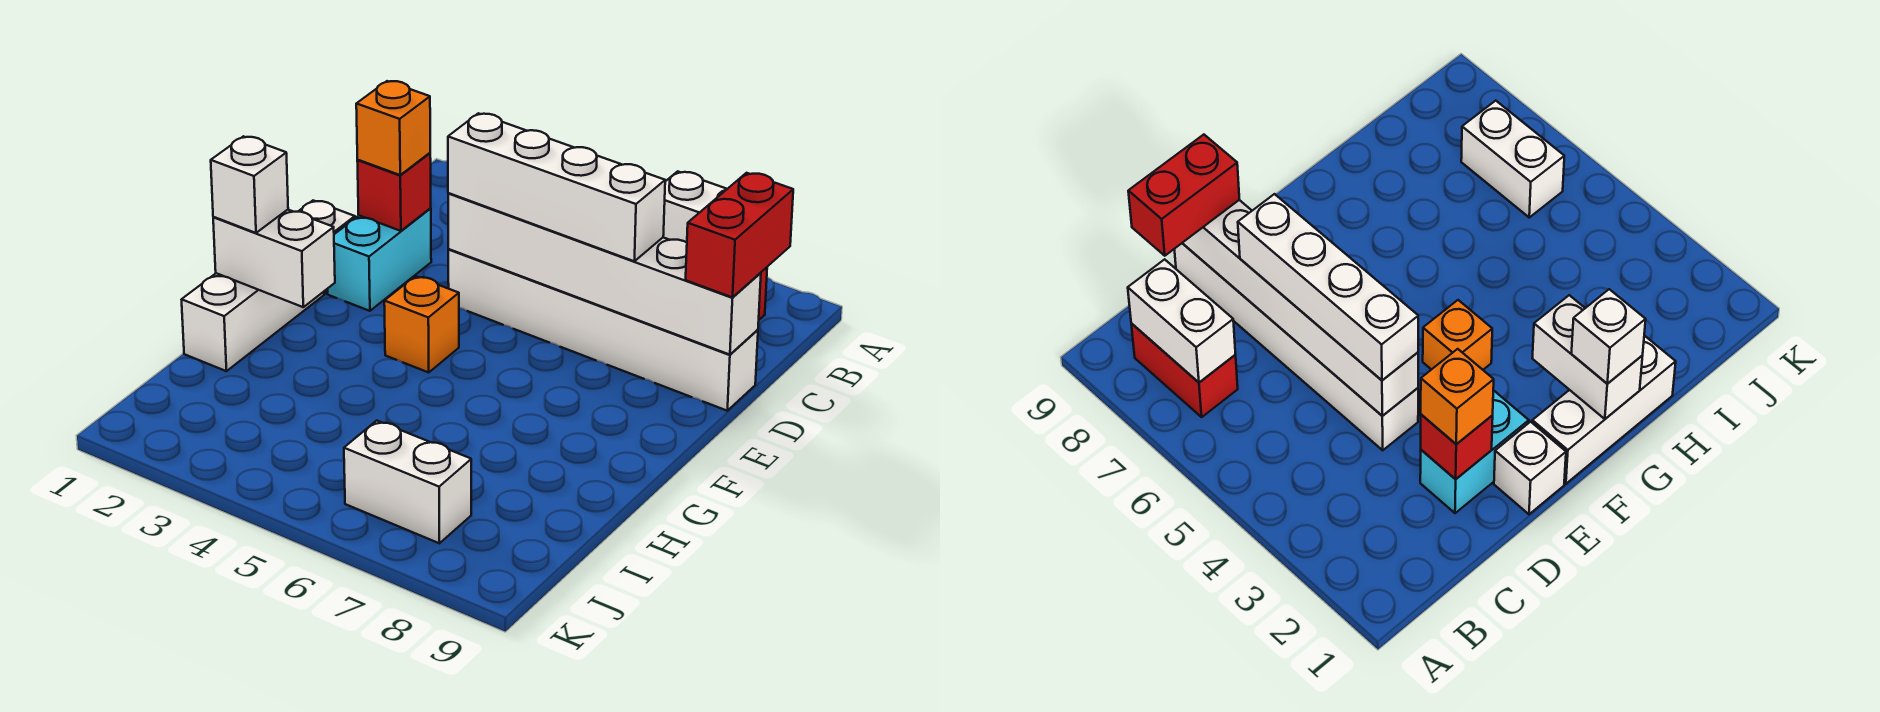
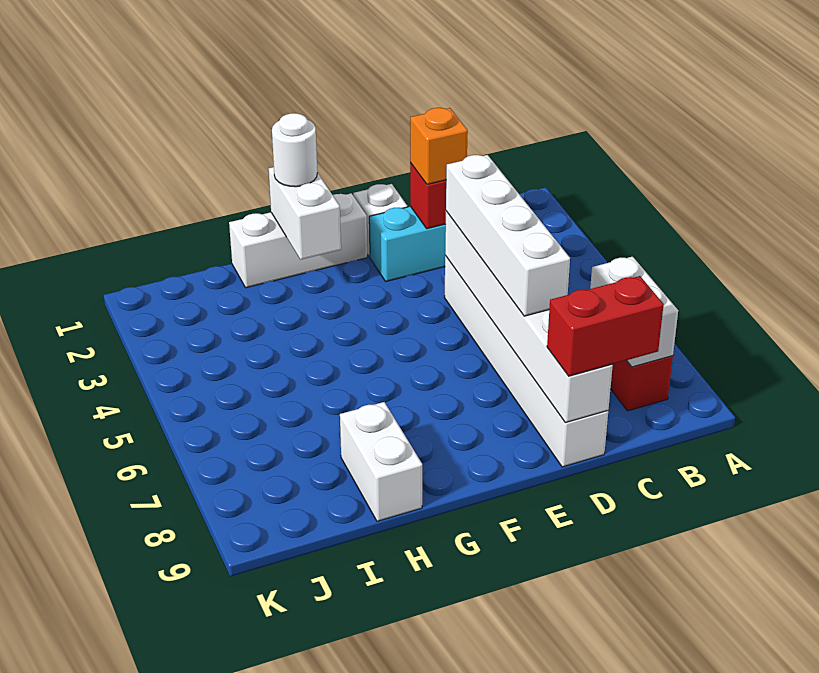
orange brick F4 level 1 -> none
white brick G1 level 3 -> white round brick G1 level 3
white brick J6:J7 level 1 -> white brick H8:H9 level 1

